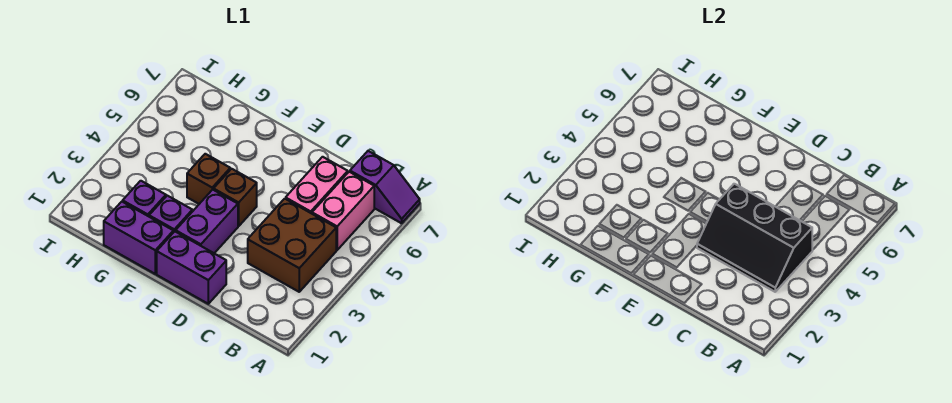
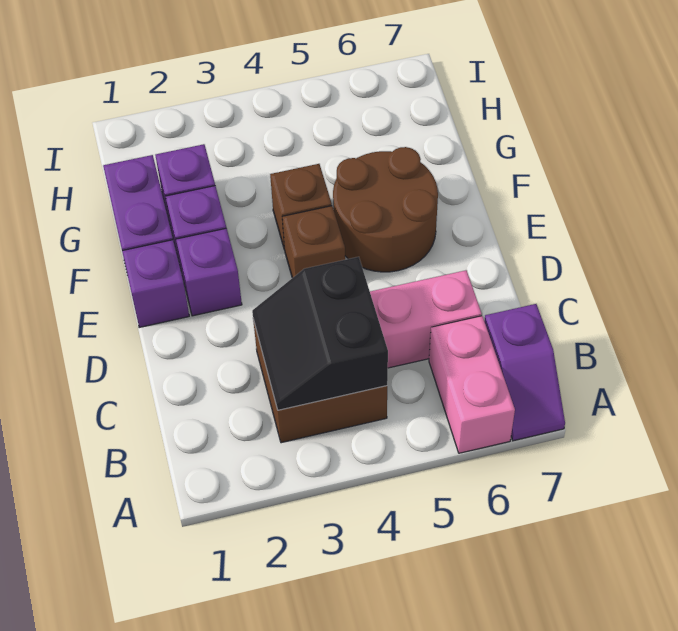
black slope B3:D4 level 2 top 4 -> black slope B3:C4 level 2 top 4
pink brick B5:B6 level 1 -> pink brick A6:B6 level 1
purple brick D1:E1 level 1 -> purple brick E1 level 1
purple brick E2:E3 level 1 -> purple brick E2 level 1
none -> brown round brick E5:F6 level 1

